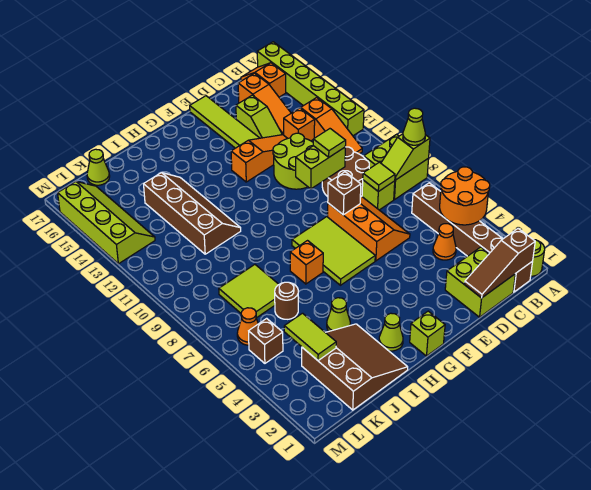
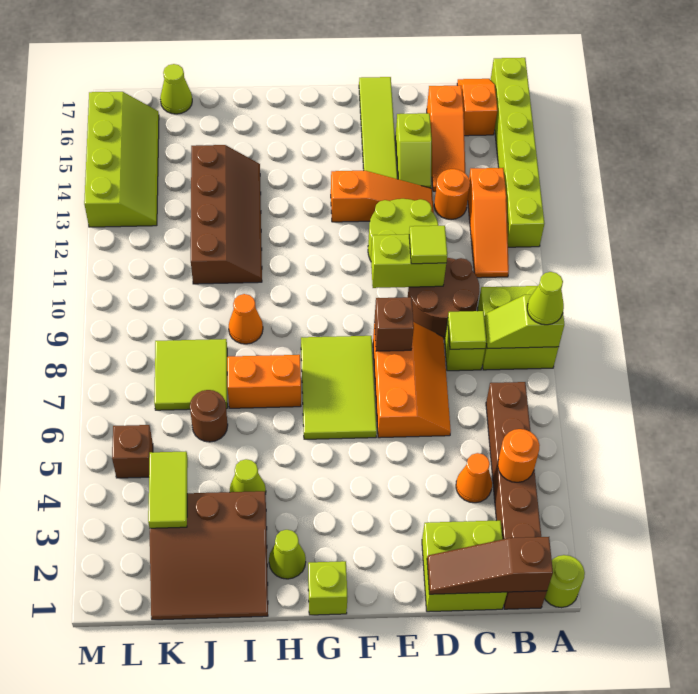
orange round brick A4:B5 level 2 -> orange round brick B4 level 2
orange brick C13 level 1 -> orange round brick C13 level 1
orange brick H7 level 1 -> orange brick H7:I7 level 1
brown slope I1:K3 level 1 top K -> brown slope I1:K3 level 1 top 3
orange cone L6 level 1 -> orange cone I9 level 1

